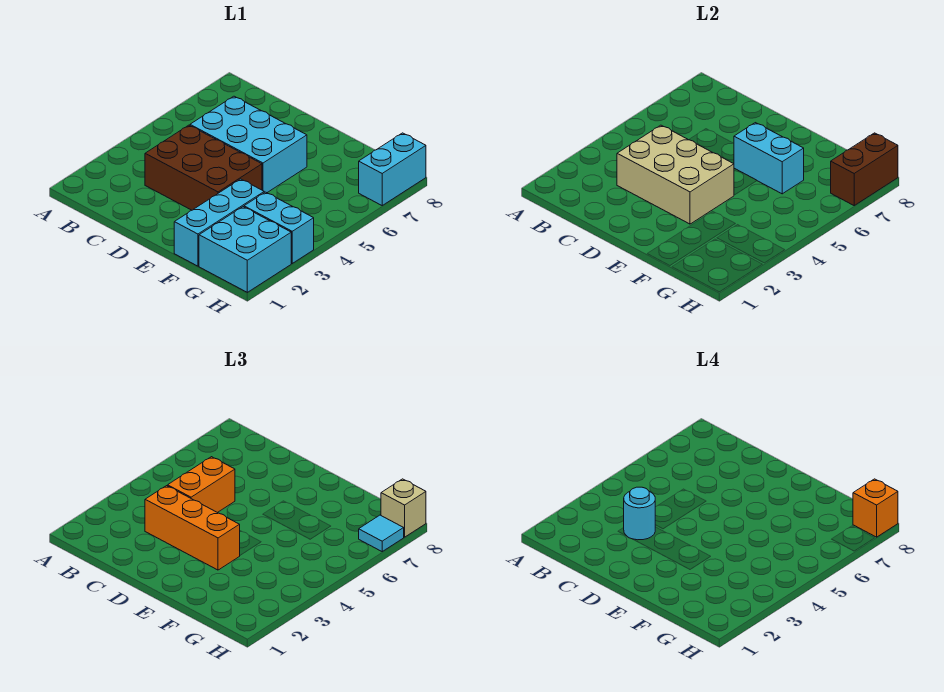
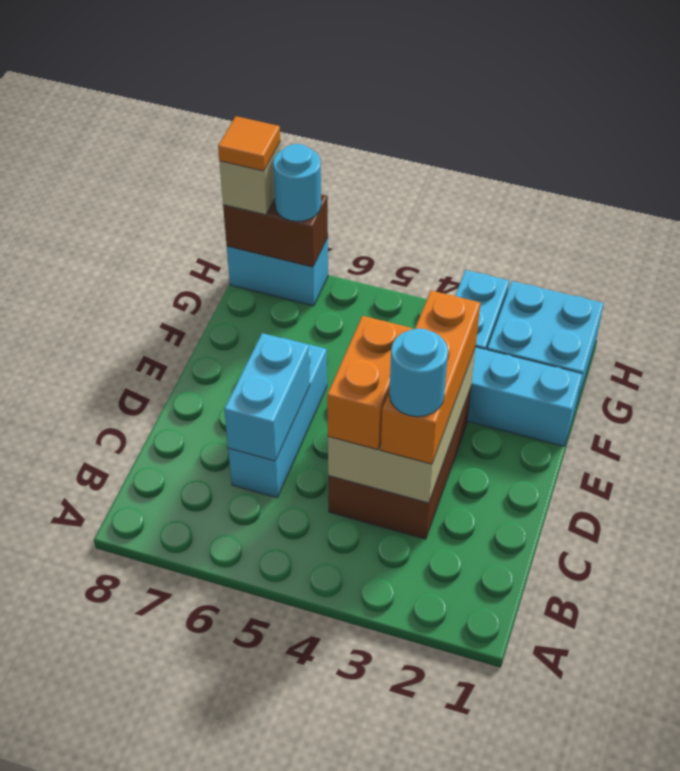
orange brick C4:C5 level 3 -> orange brick C4:D4 level 3
cyan brick C5:E6 level 1 -> cyan brick C6:E6 level 1
cyan brick E6:F6 level 2 -> cyan brick C6:D6 level 2
cyan tile H7 level 3 -> cyan round brick H7 level 3
orange brick H8 level 4 -> orange tile H8 level 4

